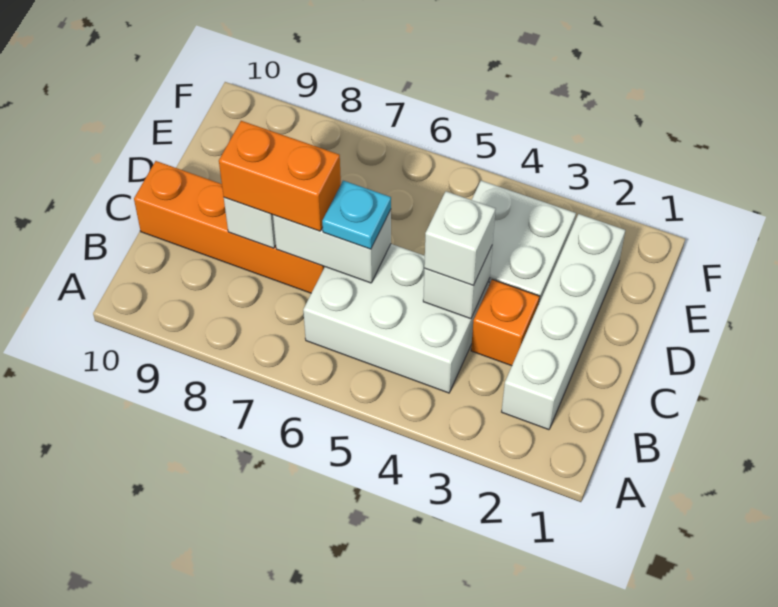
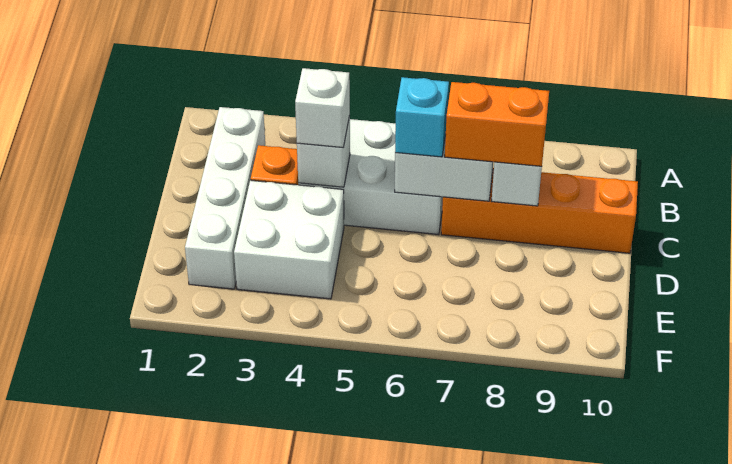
cyan plate C6 level 3 -> cyan brick C6 level 3

